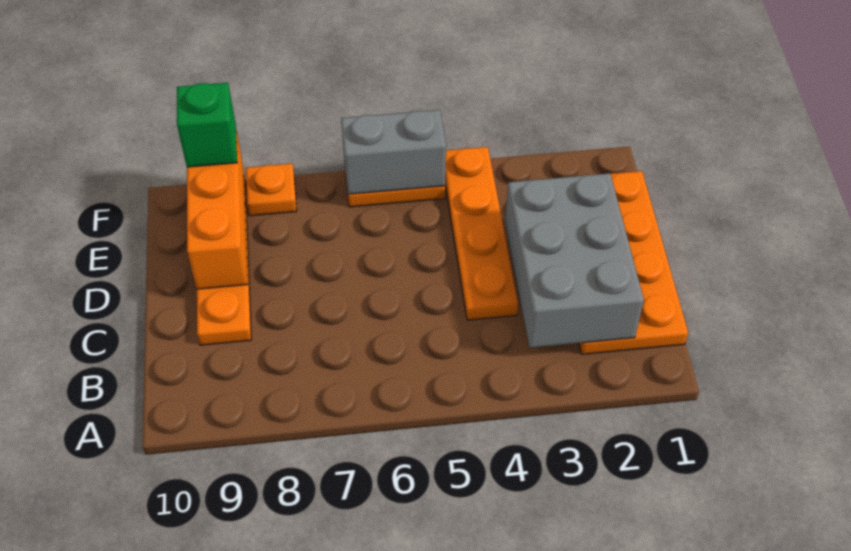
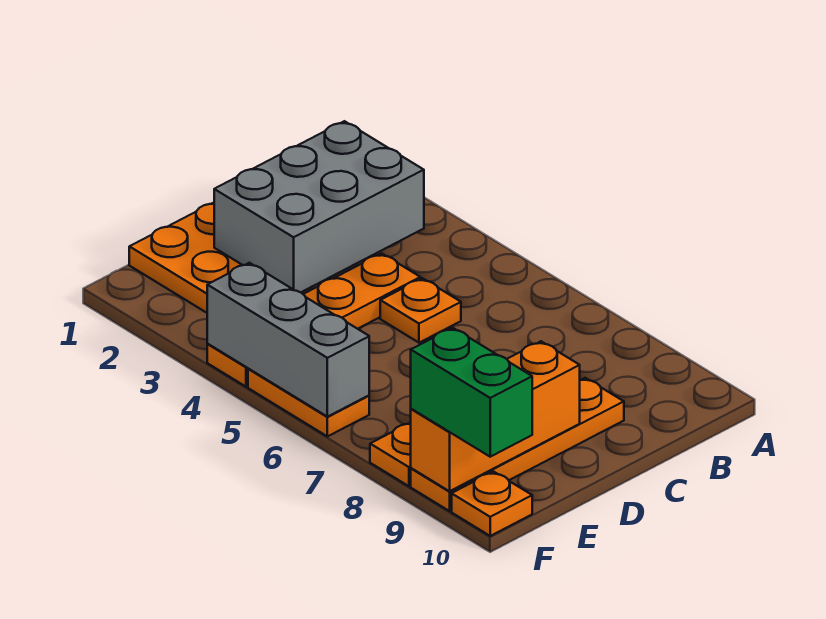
none -> orange plate C5 level 1
grey brick F5:F6 level 2 -> grey brick F4:F6 level 2
green brick F9 level 3 -> green brick F9:F10 level 3
none -> orange plate F10 level 1

